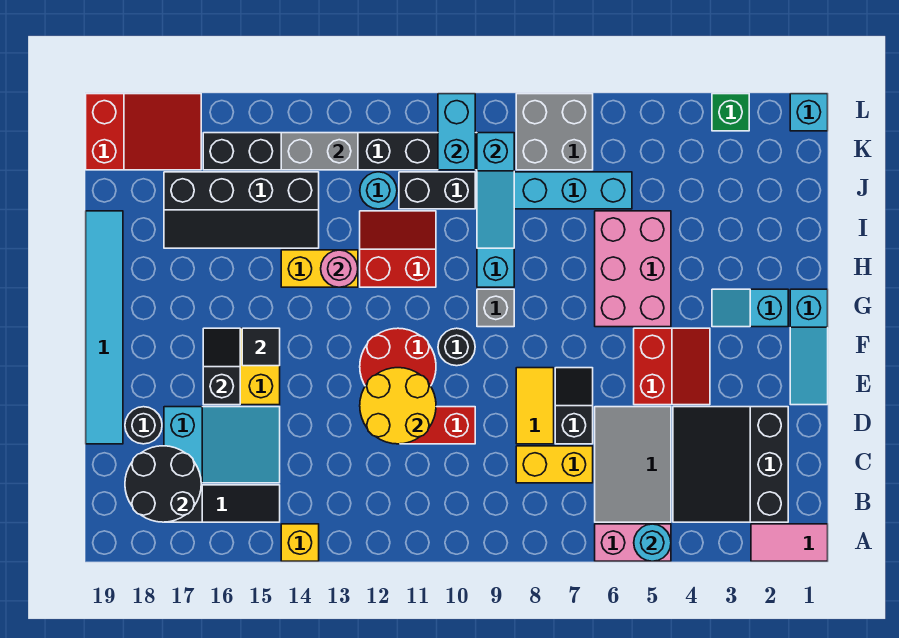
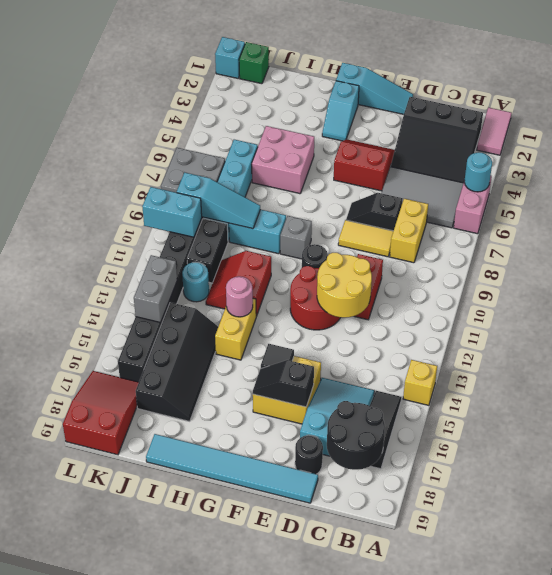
pink brick G5:I6 level 1 -> pink brick H5:I6 level 1
green brick L3 level 1 -> green brick K1 level 1

